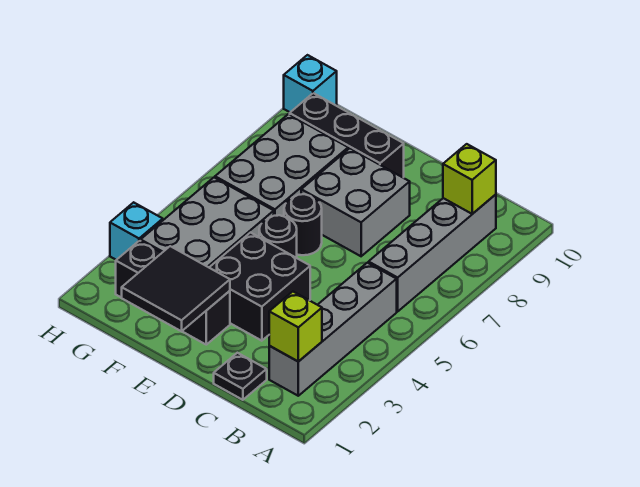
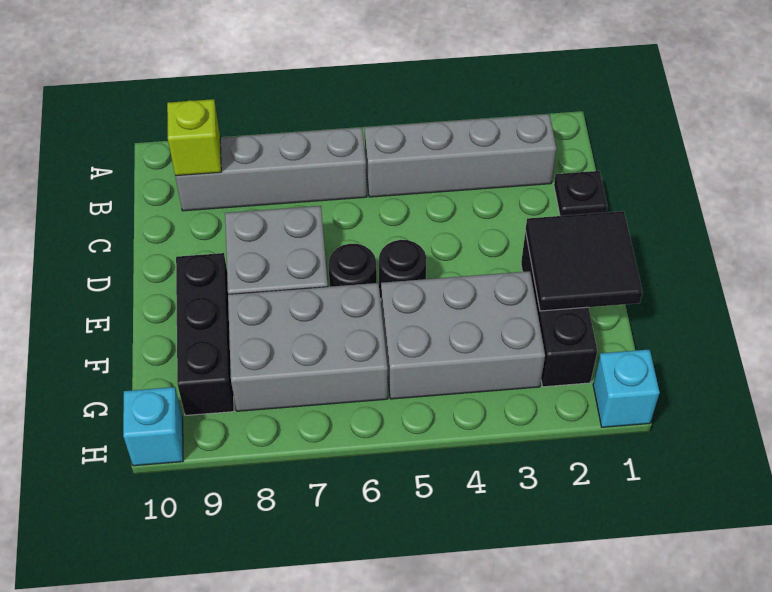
lime brick B2 level 2 -> none
black brick D3:E4 level 1 -> none
cyan brick H3 level 1 -> cyan brick H1 level 1

